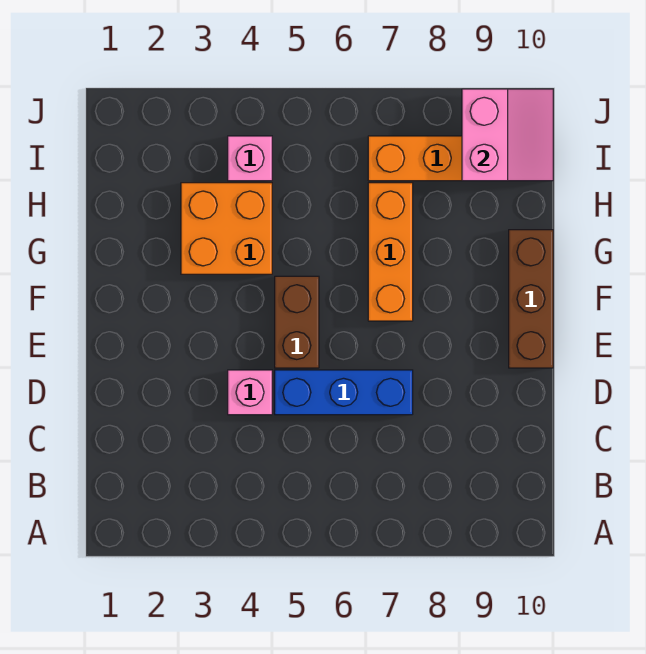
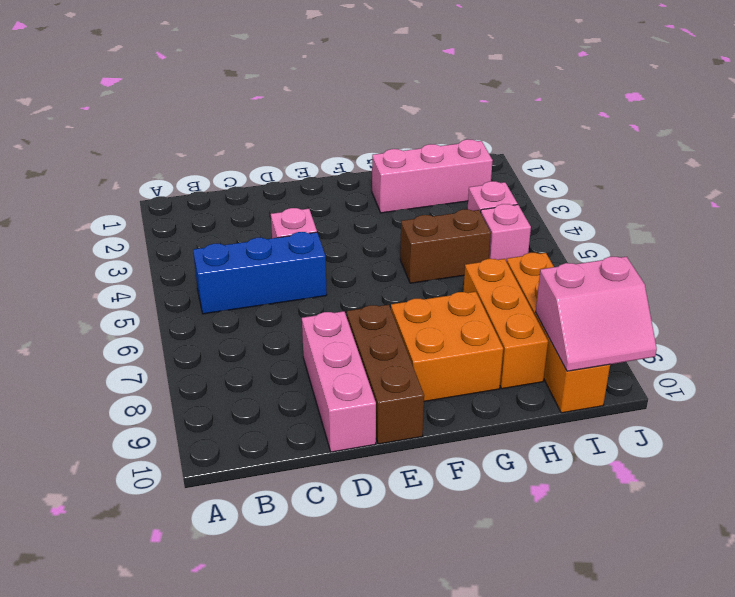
blue brick D5:D7 level 1 -> blue brick B5:D5 level 1
none -> pink brick D8:D10 level 1
brown brick E5:F5 level 1 -> brown brick G5:H5 level 1
brown brick E10:G10 level 1 -> brown brick E8:E10 level 1
orange brick F7:H7 level 1 -> orange brick H7:H9 level 1
none -> pink brick G2:I2 level 1
orange brick G3:H4 level 1 -> orange brick F8:G9 level 1
none -> pink brick I5 level 1

